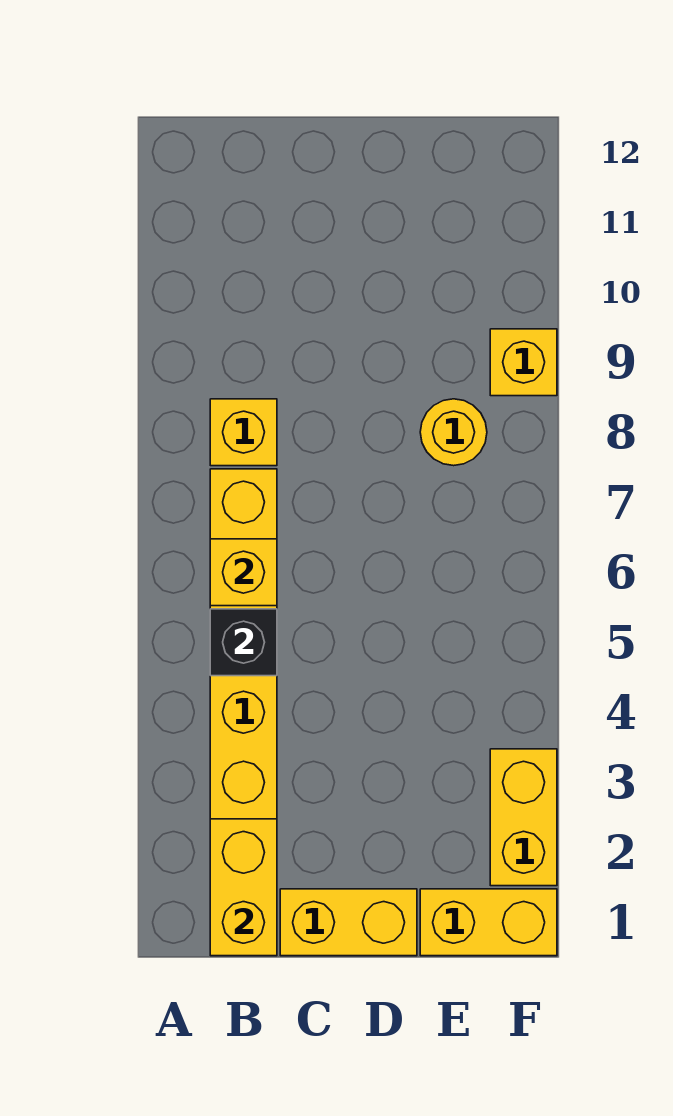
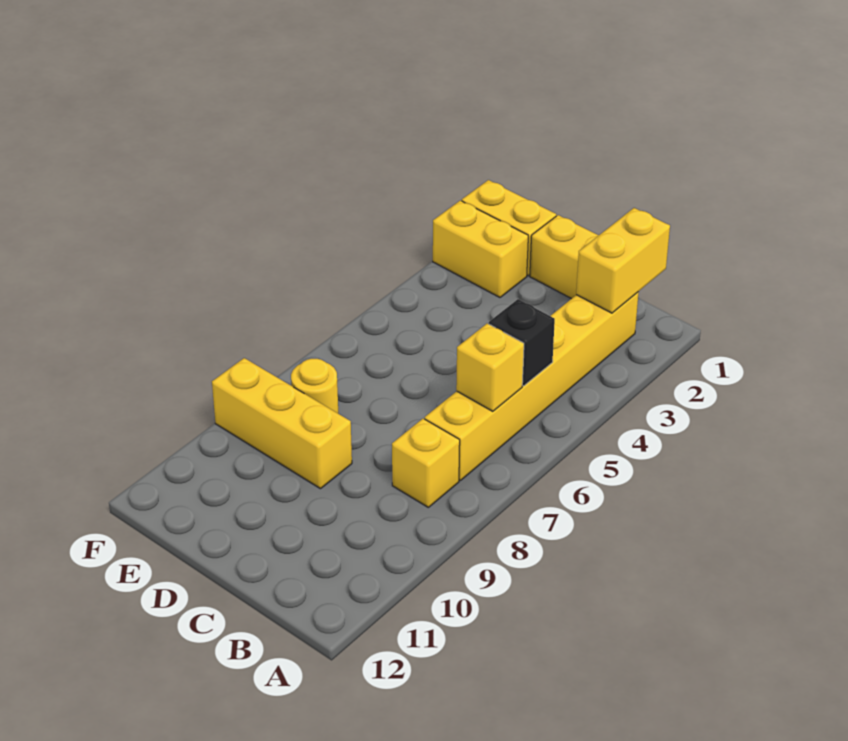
yellow brick F2:F3 level 1 -> yellow brick E2:F2 level 1
yellow brick F9 level 1 -> yellow brick D9:F9 level 1

